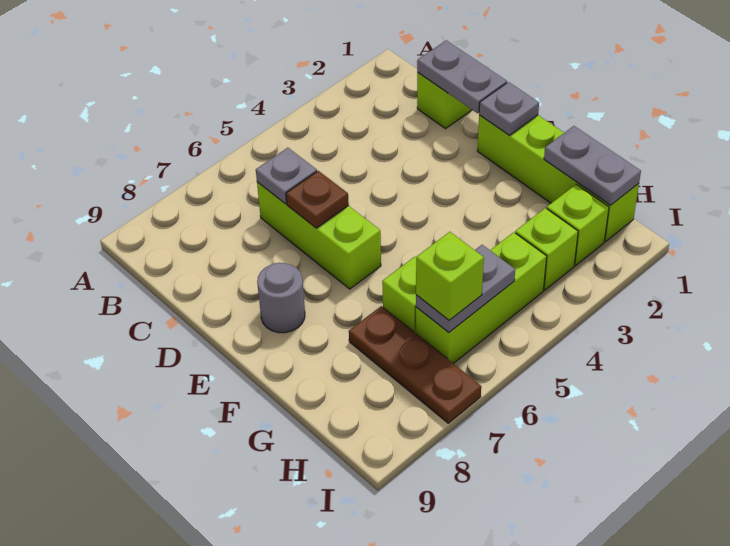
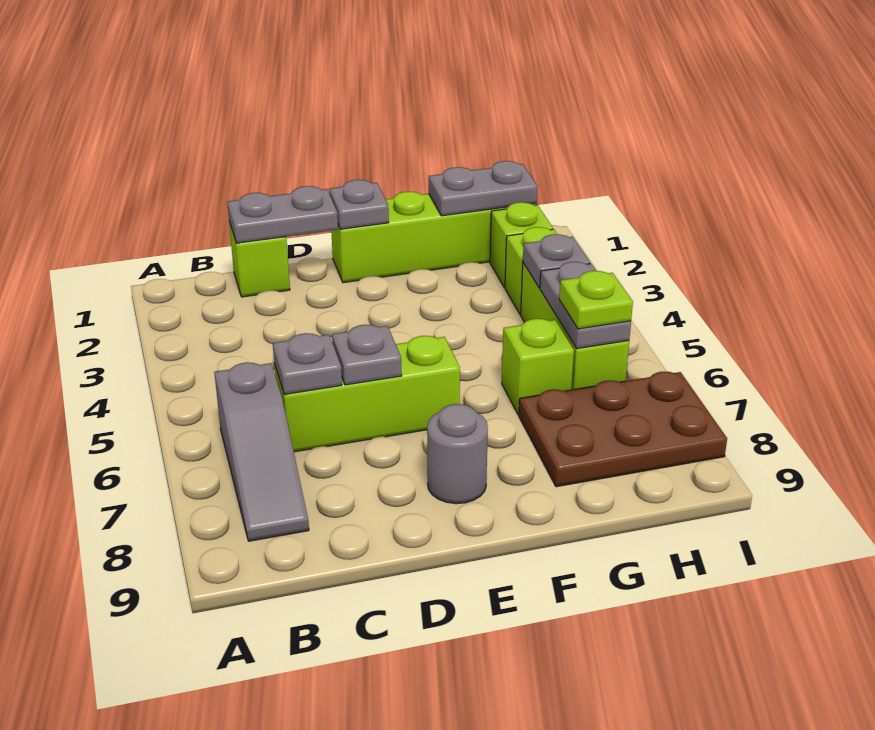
none -> grey slope B6:B8 level 1 top 6
brown plate D6 level 2 -> grey plate D6 level 2
brown plate G7:I7 level 1 -> brown plate G7:I8 level 1
none -> grey plate H4 level 2
lime brick H6 level 3 -> lime plate H6 level 3

